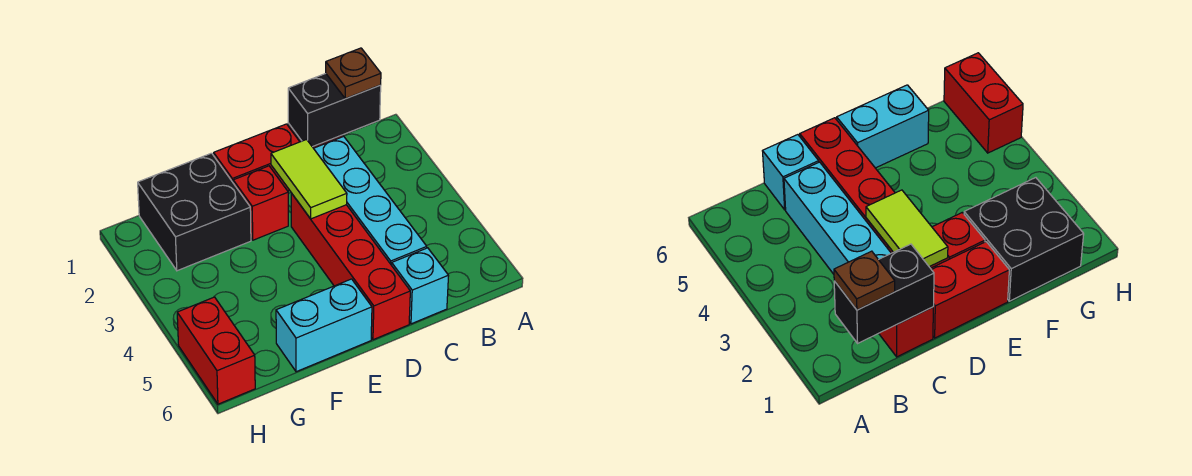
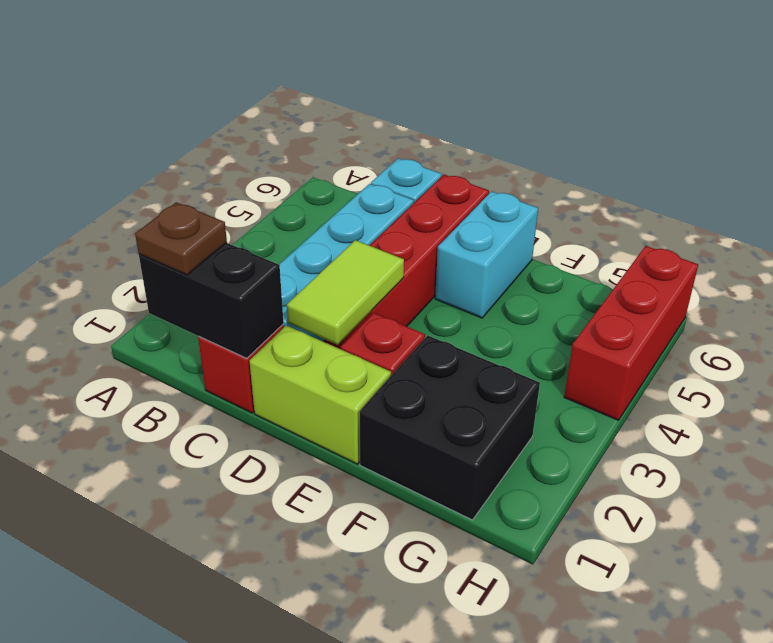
red brick D1:E1 level 1 -> lime brick D1:E1 level 1
cyan brick E6:F6 level 1 -> cyan brick E5:E6 level 1
red brick H5:H6 level 1 -> red brick H4:H6 level 1

